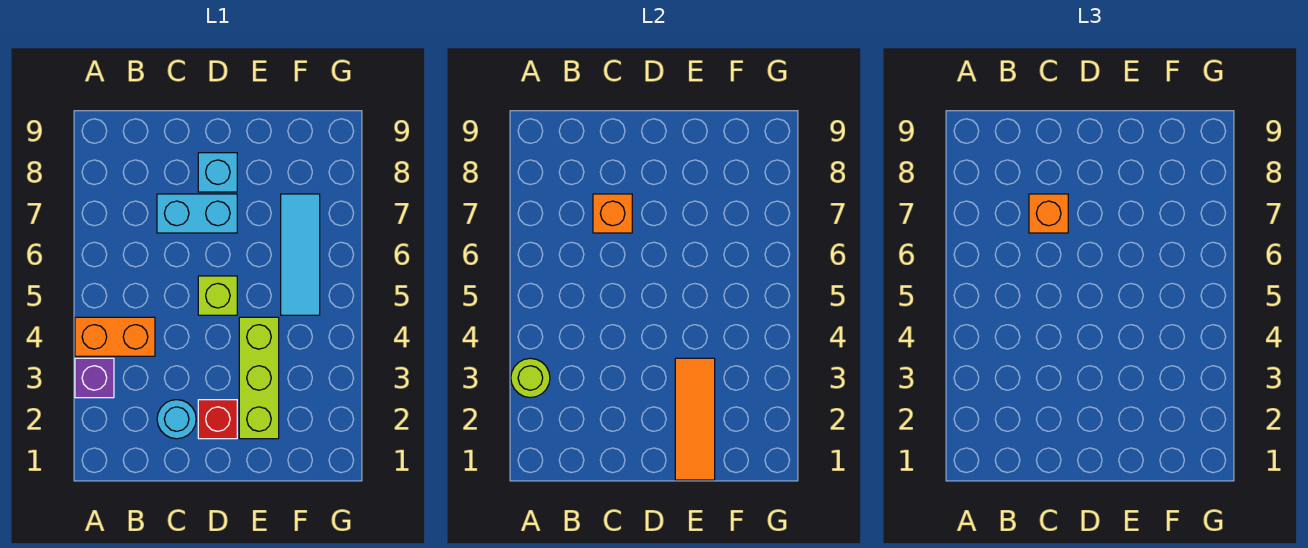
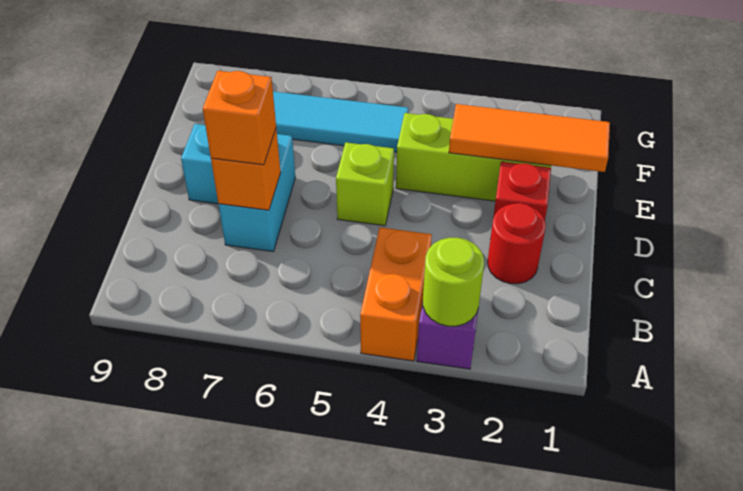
cyan round brick C2 level 1 -> red round brick C2 level 1

